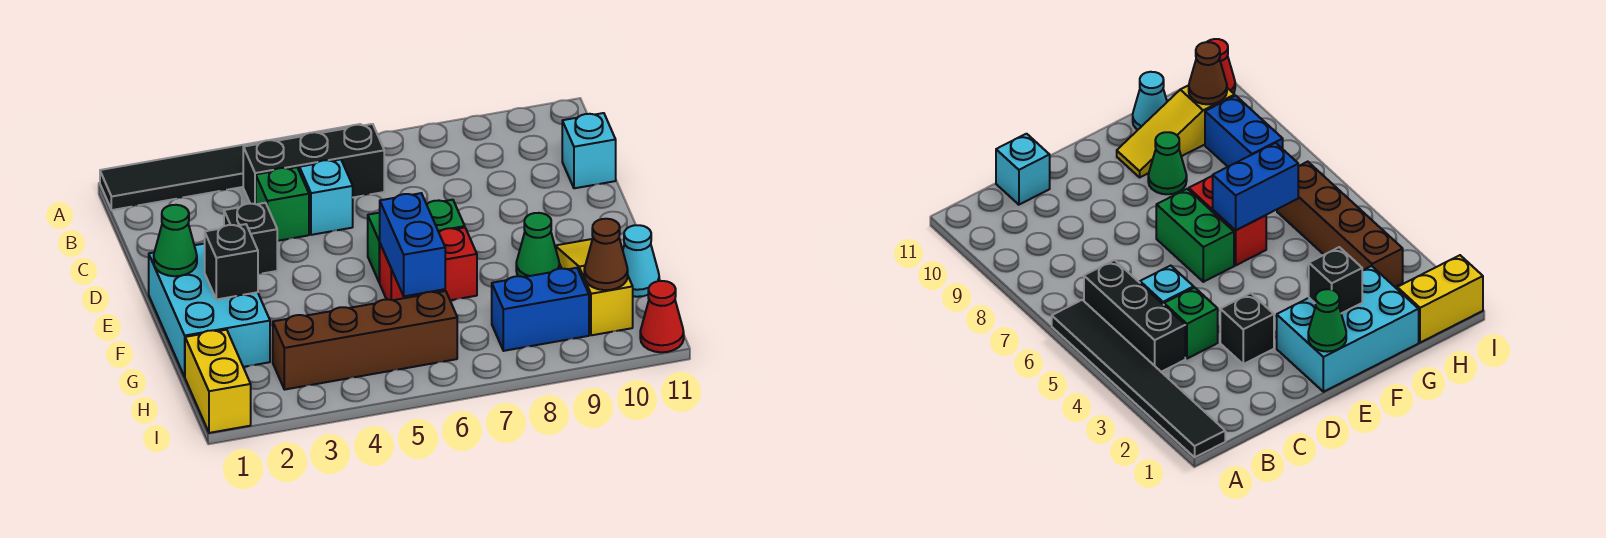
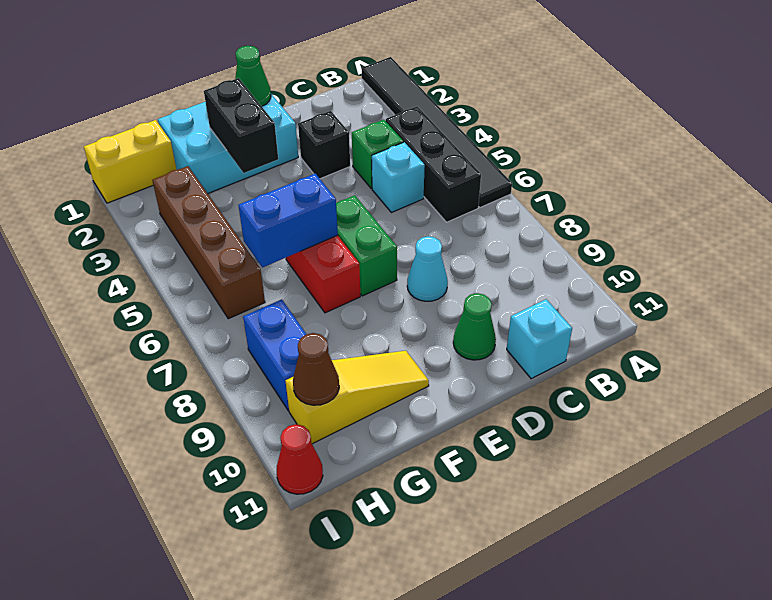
black brick F2 level 2 -> black brick F2:F3 level 2
green cone F9 level 1 -> green cone D10 level 1
cyan cone G11 level 1 -> cyan cone D8 level 1

